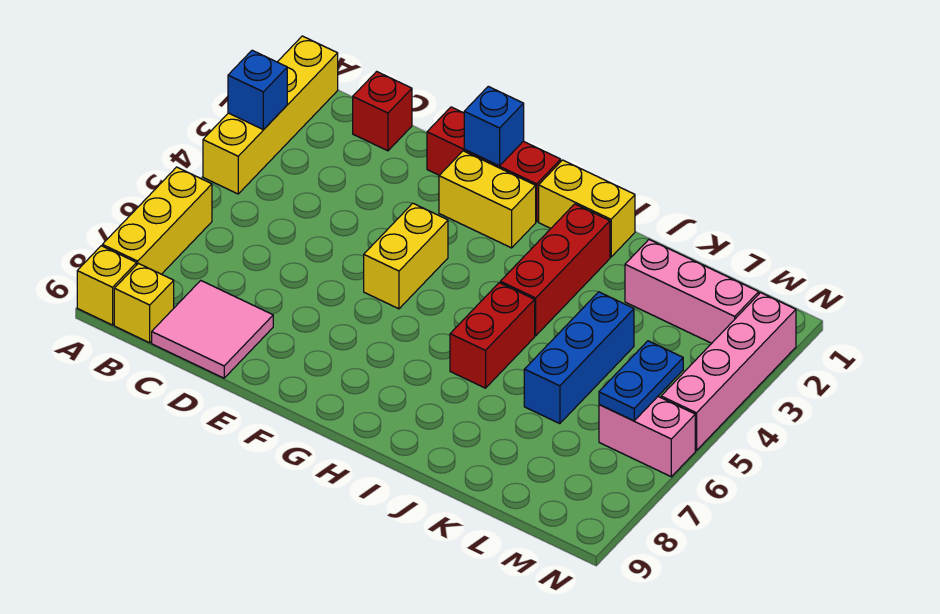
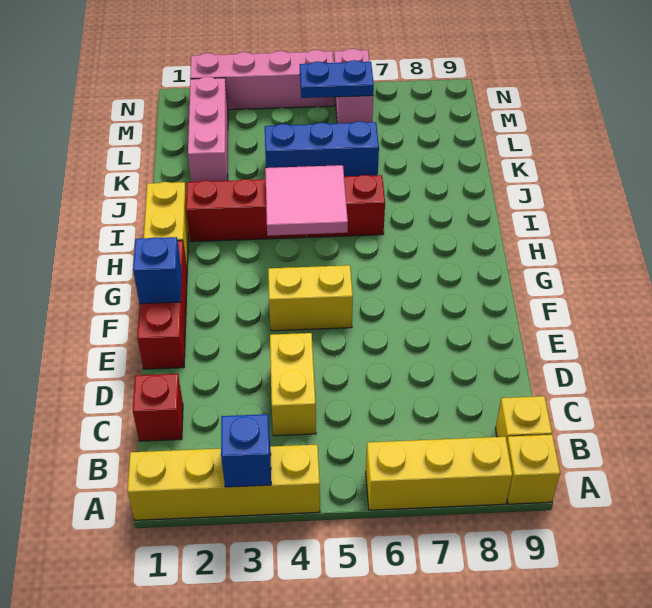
pink tile C8:D9 level 1 -> pink tile H4:I5 level 2
yellow brick F2:G2 level 1 -> yellow brick C4:D4 level 1

